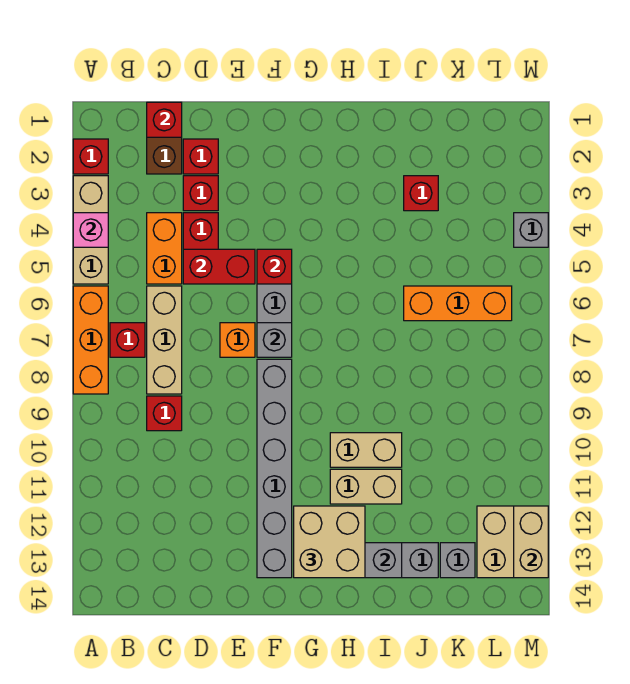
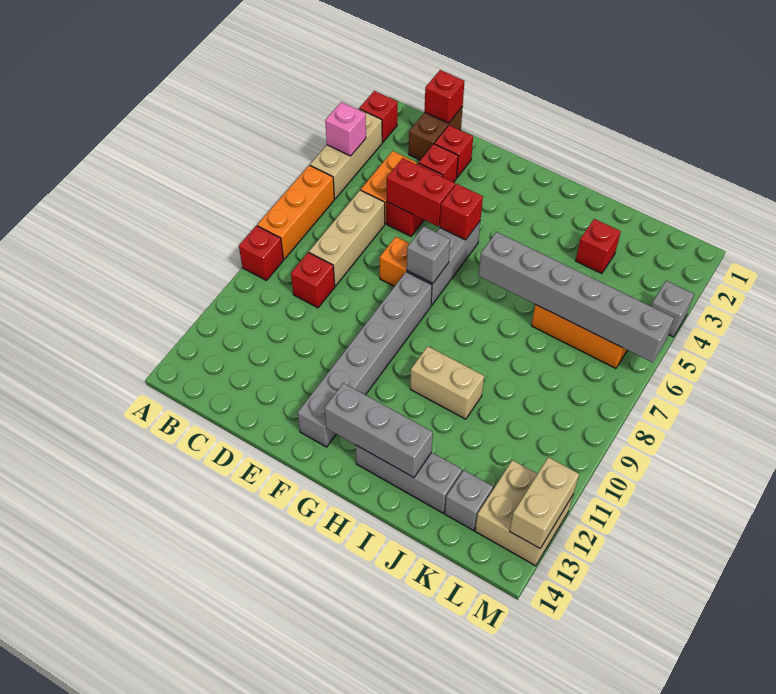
red brick B7 level 1 -> red brick A9 level 1
tan brick G12:H13 level 3 -> none
none -> grey brick H6:M6 level 2
tan brick H11:I11 level 1 -> none

